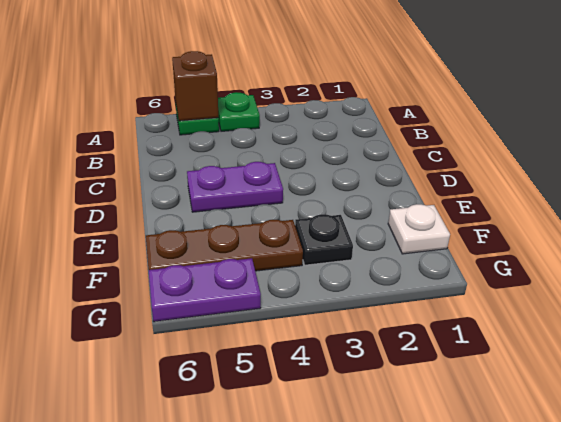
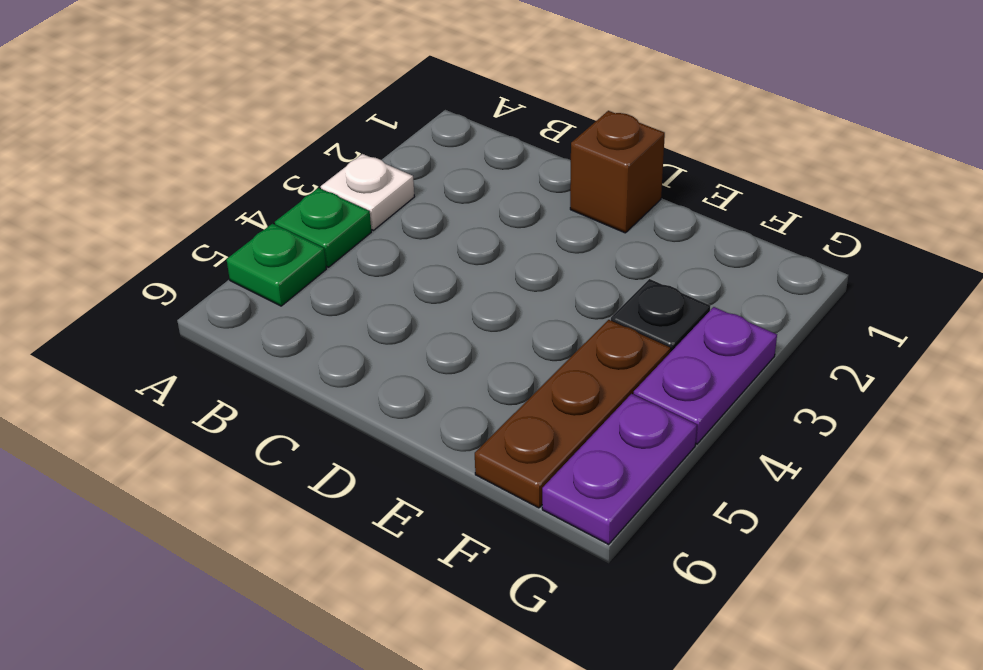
brown brick A5 level 2 -> brown brick D1 level 1
purple plate D4:D5 level 1 -> purple plate G3:G4 level 1
white plate F1 level 1 -> white plate A3 level 1

